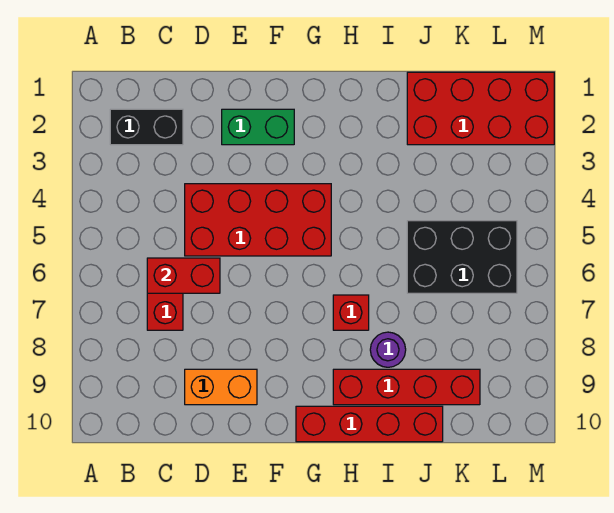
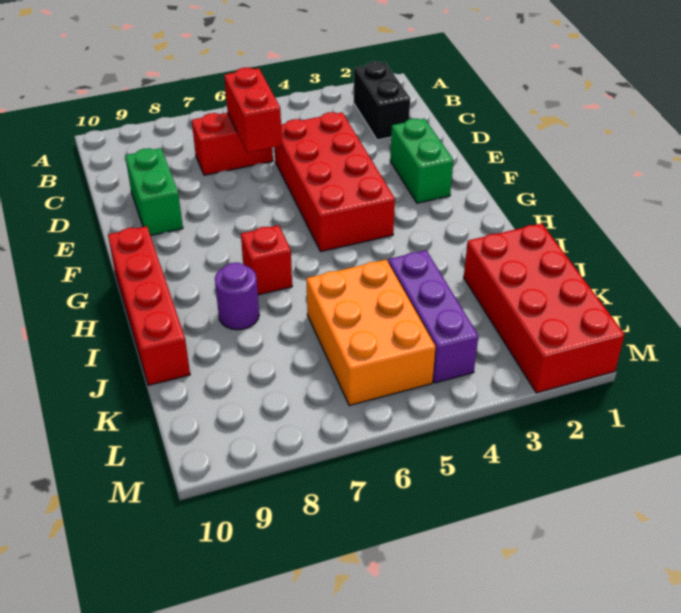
orange brick D9:E9 level 1 -> green brick D9:E9 level 1
red brick H9:K9 level 1 -> none
none -> purple brick J4:L4 level 1
black brick J5:L6 level 1 -> orange brick J5:L6 level 1

